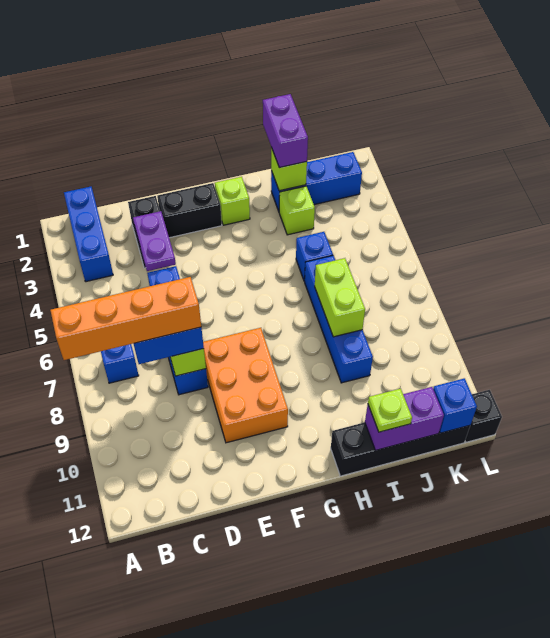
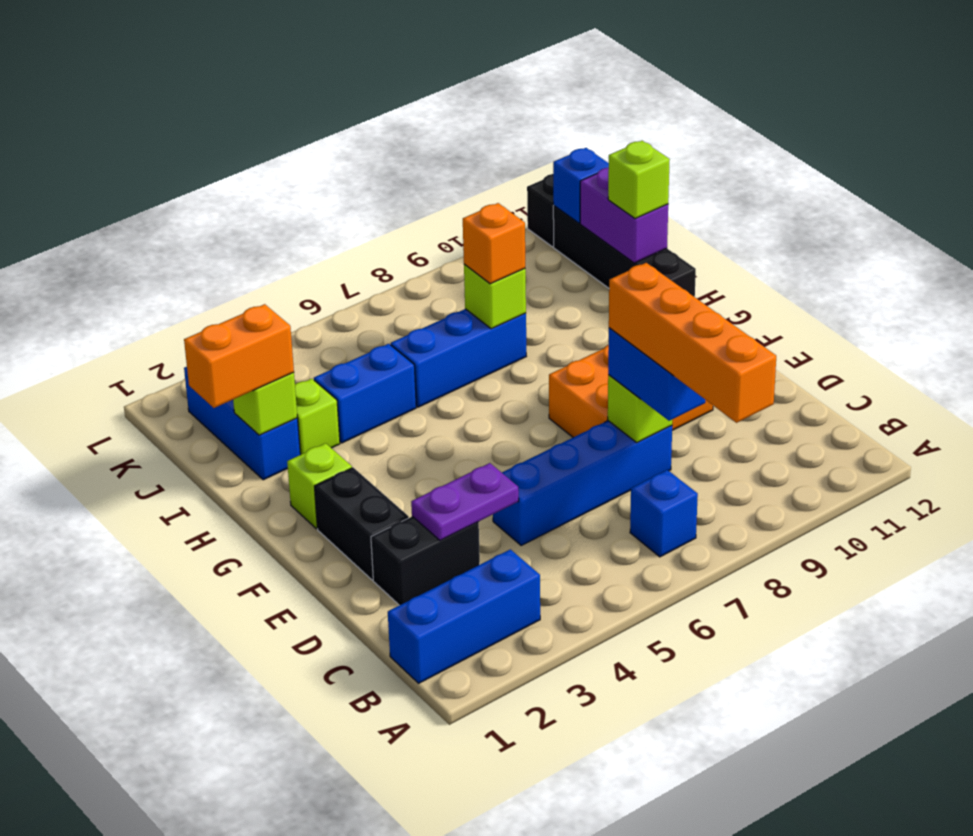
purple brick I1:I2 level 3 -> orange brick I1:I2 level 3
blue brick I5 level 1 -> blue brick I4:I5 level 1
blue brick I6:I9 level 1 -> blue brick I6:I8 level 1
lime brick I7:I8 level 2 -> lime brick I8 level 2
none -> orange brick I8 level 3
lime plate I12 level 3 -> lime brick I12 level 3

